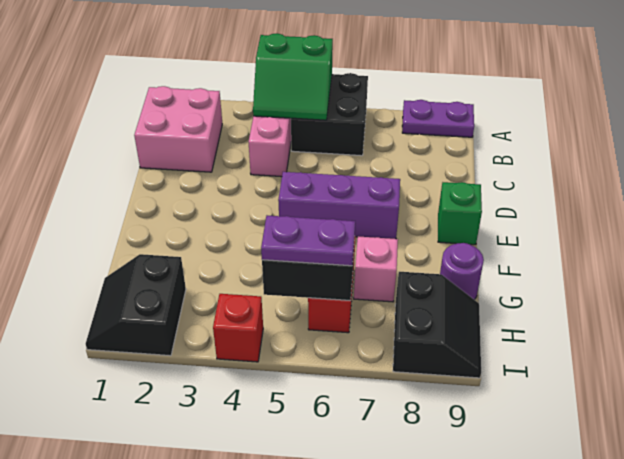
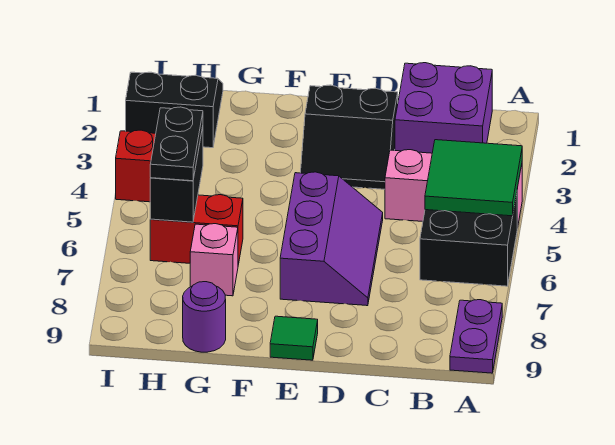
green slope A4:B5 level 2 top A -> green tile A4:B5 level 2
pink brick B1:C2 level 1 -> purple brick B1:C2 level 1
green brick E9 level 1 -> green tile E9 level 1
purple plate H5:H6 level 3 -> black plate H5:H6 level 3
black slope H8:I9 level 1 top 8 -> black slope D2:E3 level 1 top 2

